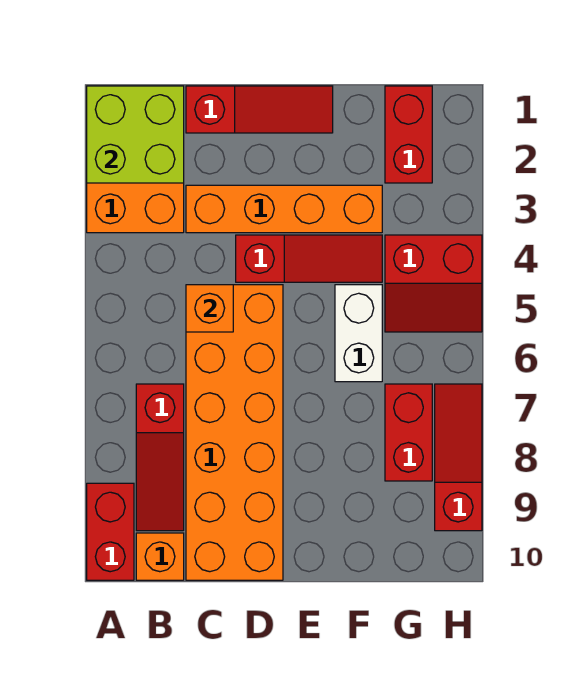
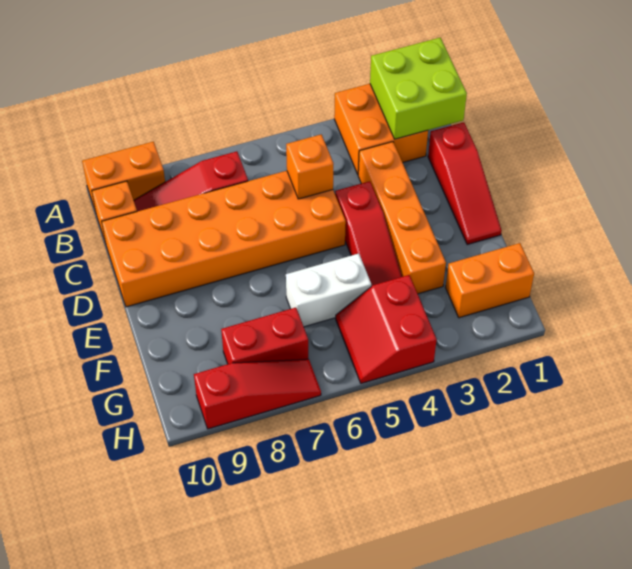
red brick A9:A10 level 1 -> orange brick A9:A10 level 1
red brick G1:G2 level 1 -> orange brick G1:G2 level 1

